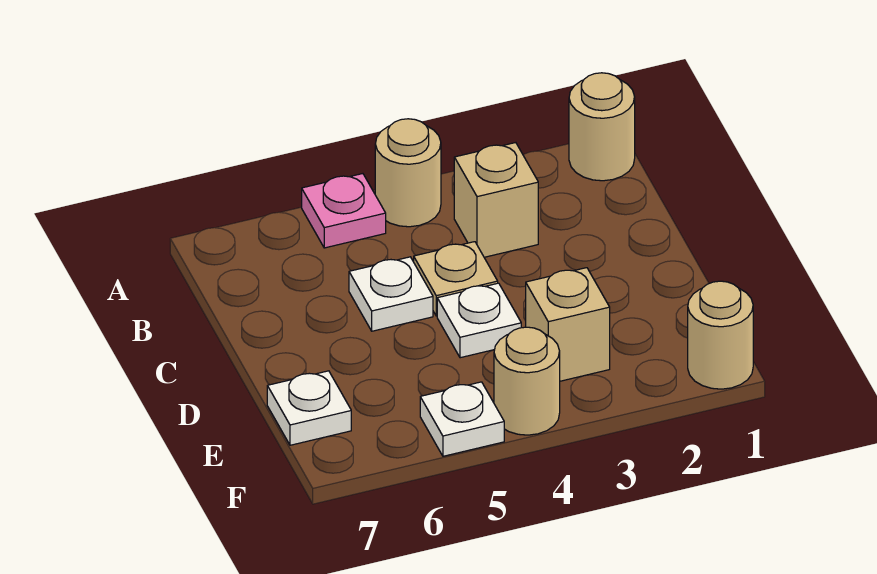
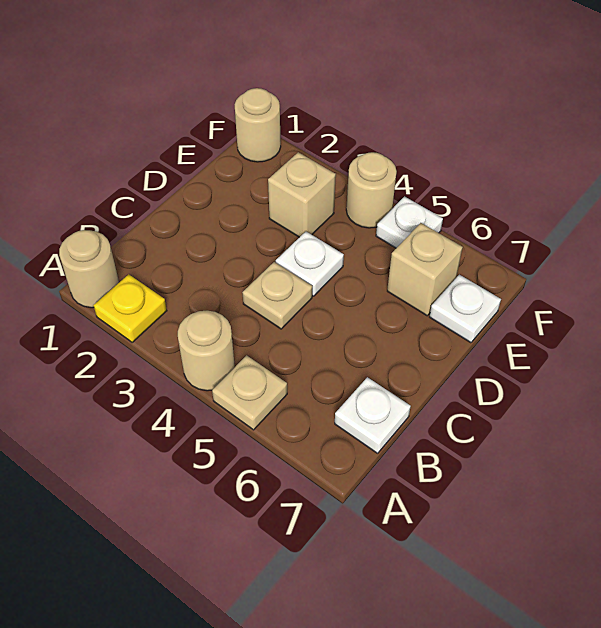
none -> yellow plate A2 level 1
pink plate A5 level 1 -> tan plate A5 level 1
tan brick B3 level 1 -> tan brick E6 level 1
white plate C5 level 1 -> white plate B7 level 1

